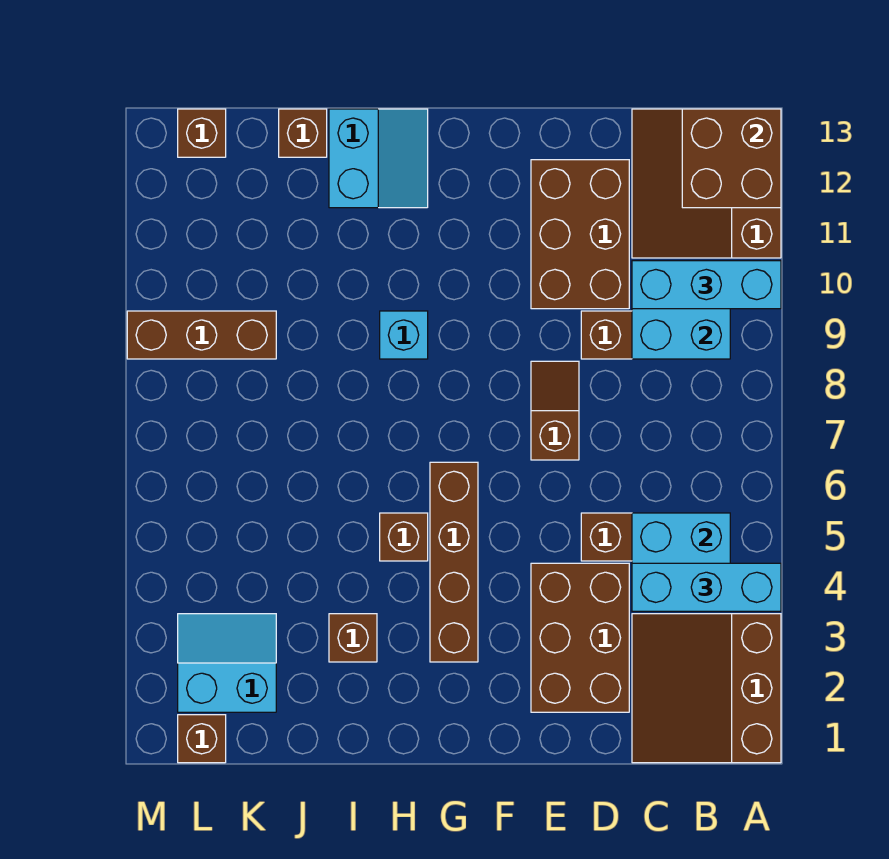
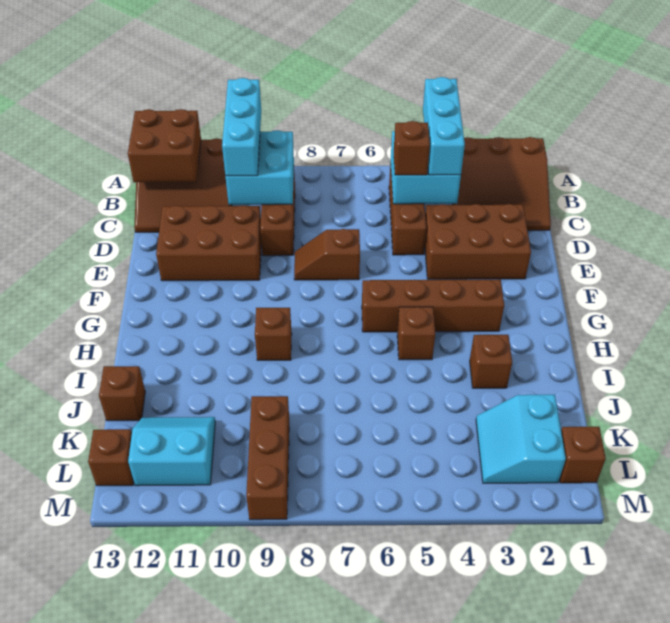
none -> brown brick C5 level 3
cyan brick H9 level 1 -> brown brick H9 level 1
cyan slope H12:I13 level 1 top I -> cyan slope K11:L12 level 1 top L

